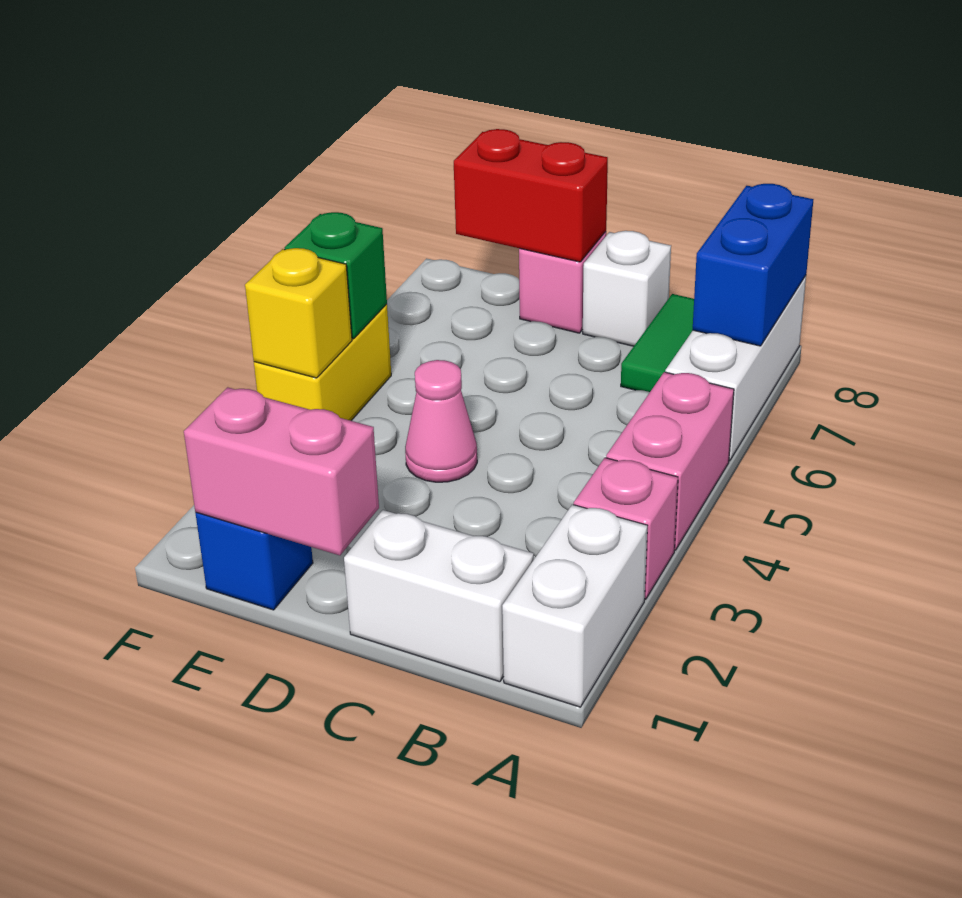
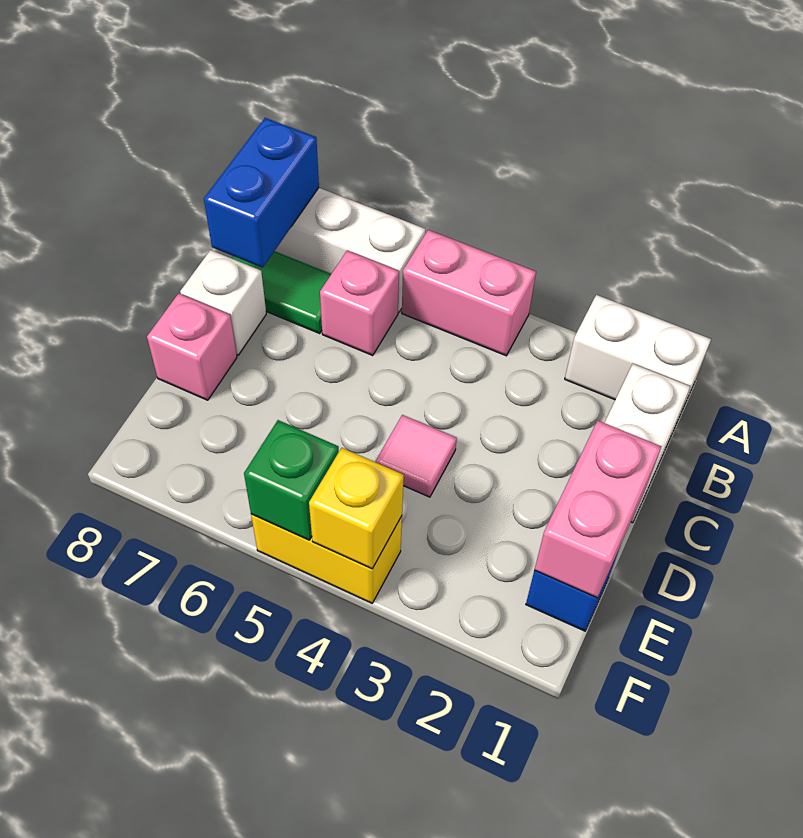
pink brick A3 level 1 -> pink brick B6 level 1
blue brick A7:A8 level 2 -> blue brick A8:B8 level 2
pink cone D4 level 1 -> pink tile D4 level 1
red brick D8:E8 level 2 -> none

